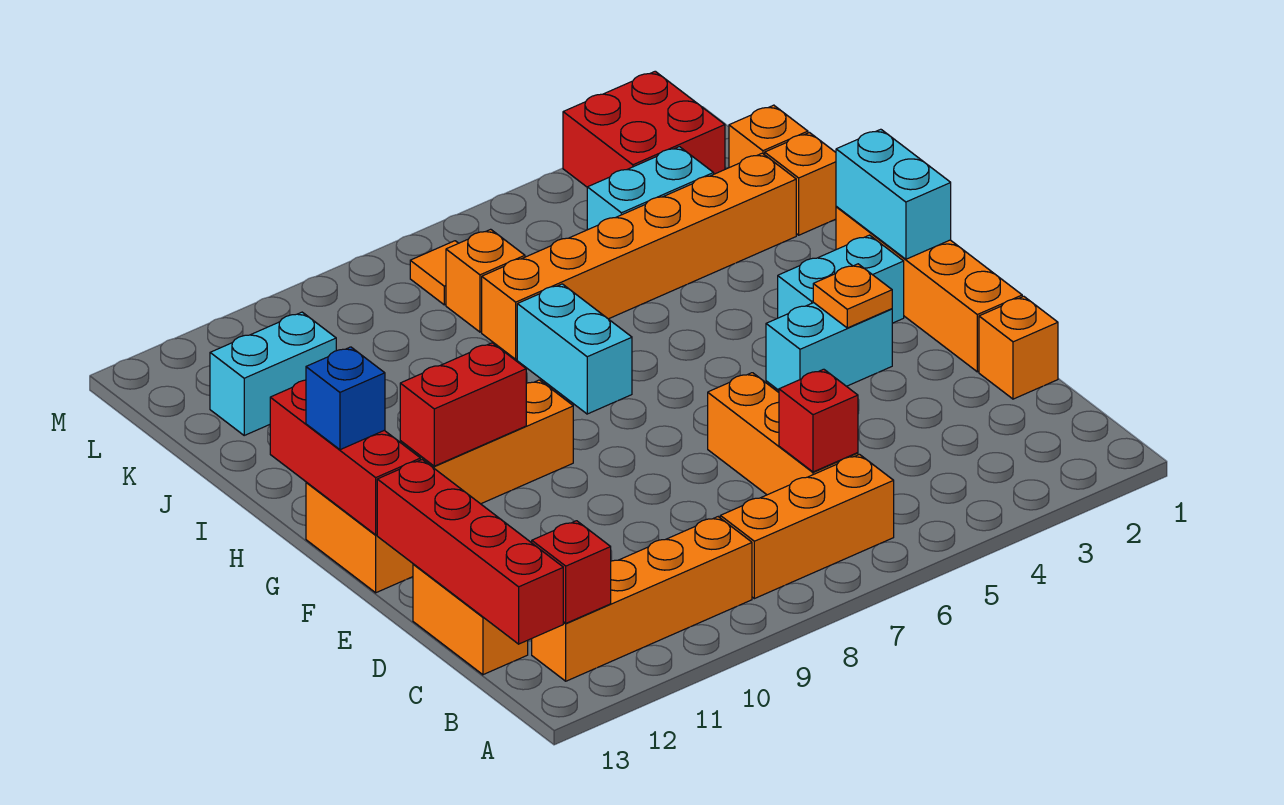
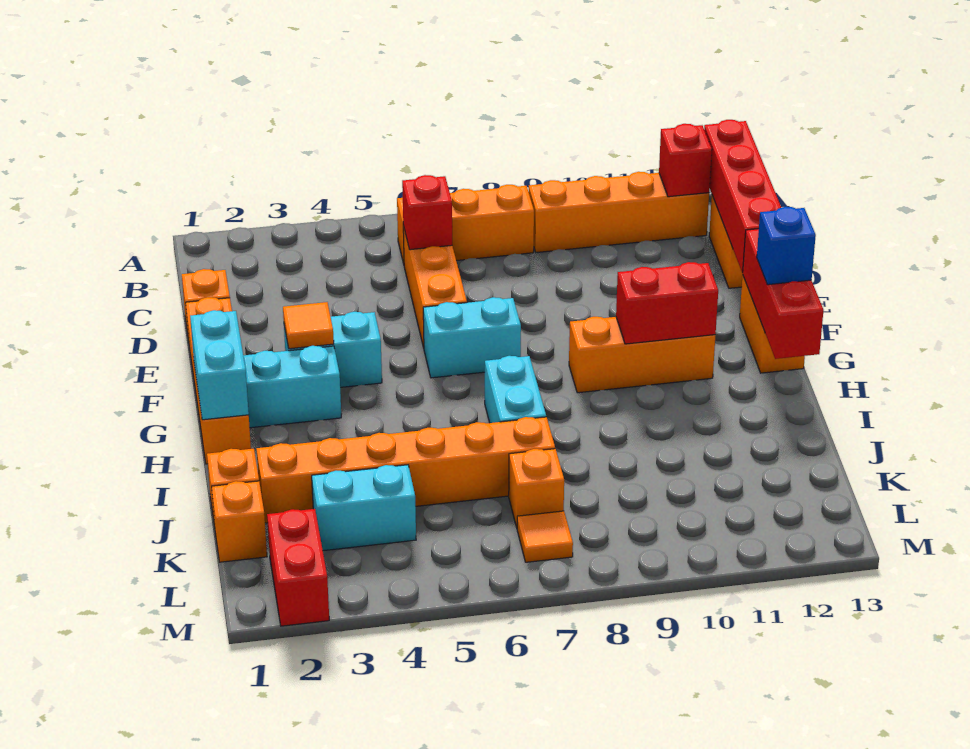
orange plate F3 level 2 -> orange tile F3 level 2
cyan brick K11:K12 level 1 -> cyan brick F6:F7 level 1
red brick L2:M3 level 1 -> red brick L2:M2 level 1

